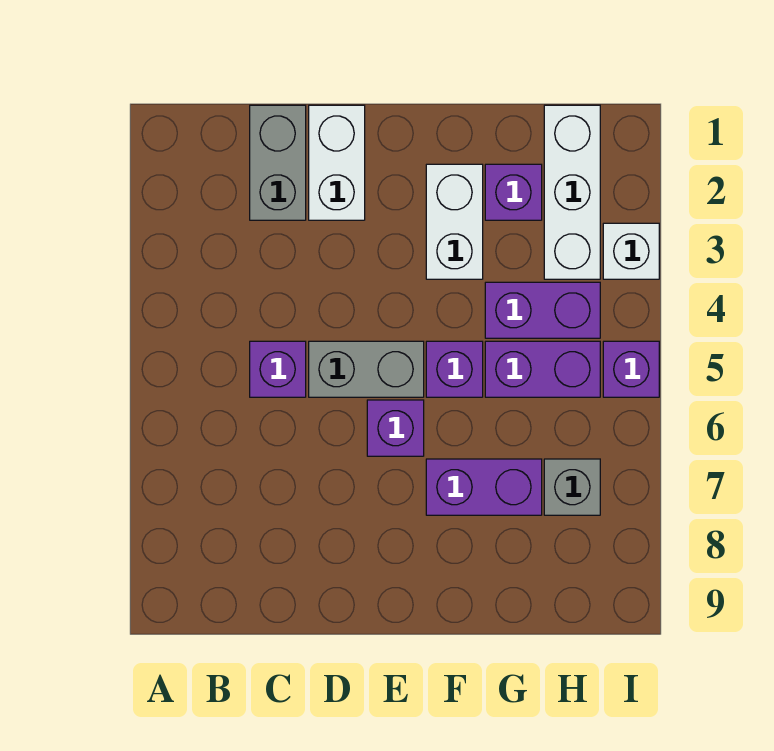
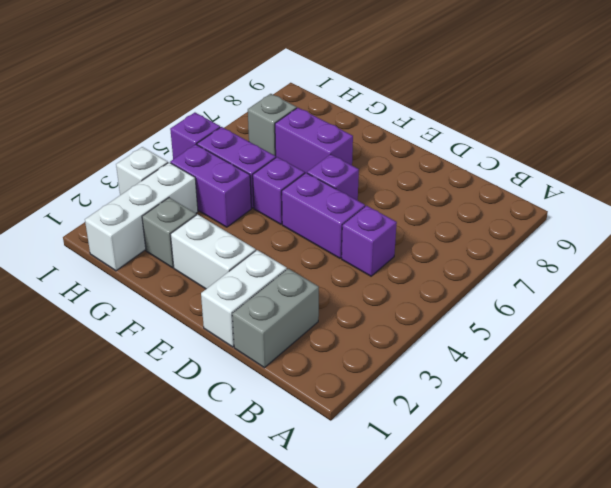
grey brick D5:E5 level 1 -> purple brick D5:E5 level 1
white brick F2:F3 level 1 -> white brick E2:F2 level 1
purple brick G2 level 1 -> grey brick G2 level 1

